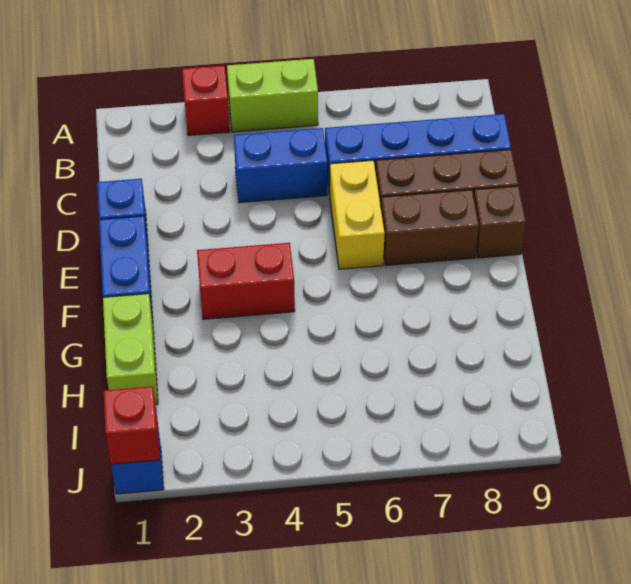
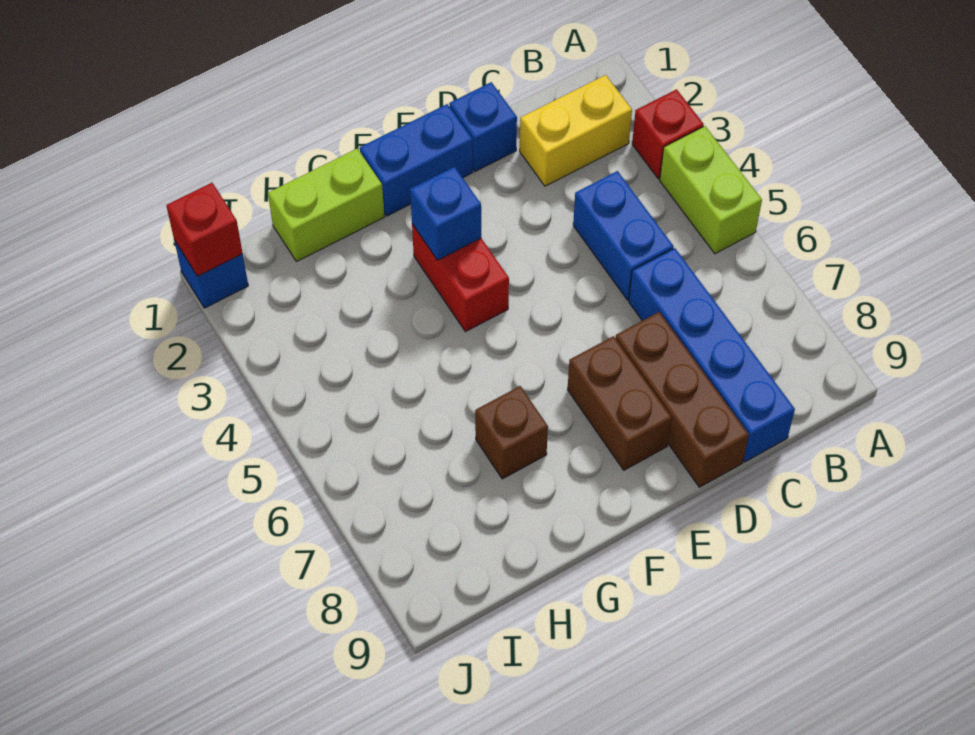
yellow brick D6:E6 level 1 -> yellow brick B2:C2 level 1
brown brick E9 level 1 -> brown brick G7 level 1
none -> blue brick F3 level 2

